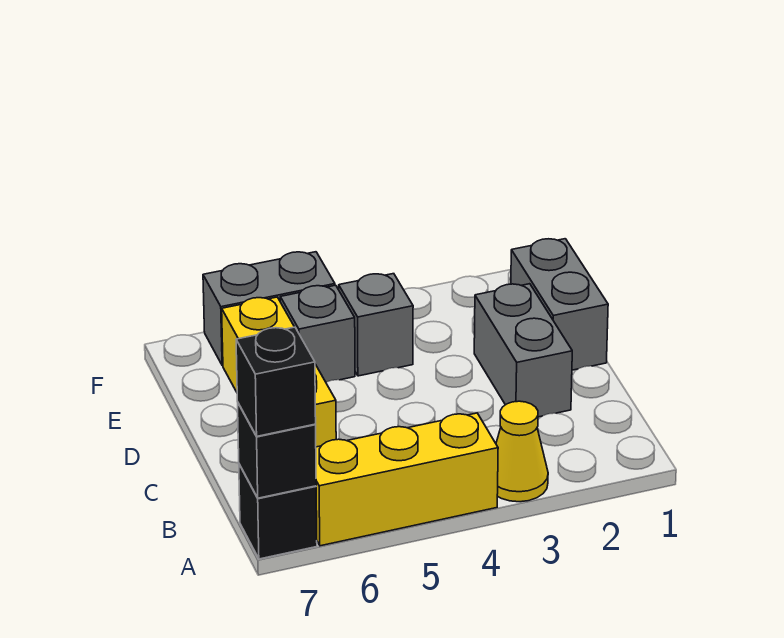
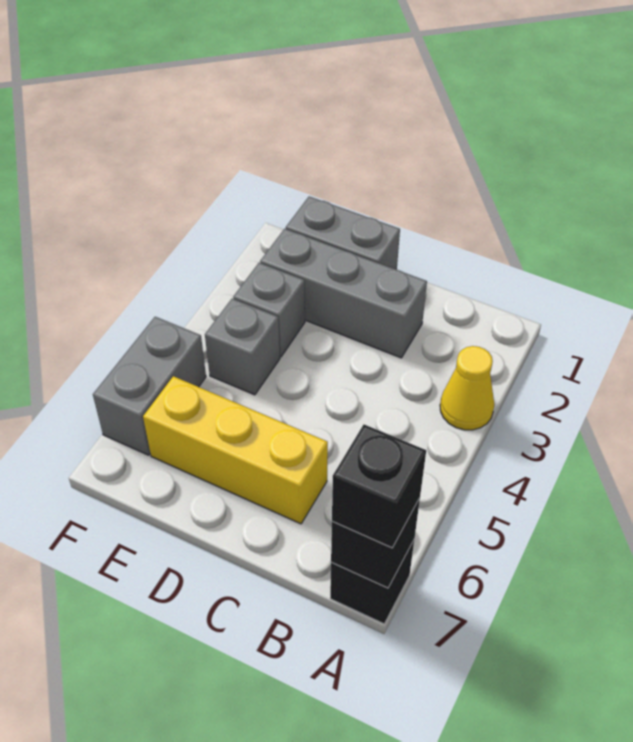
yellow brick A4:A6 level 1 -> none
grey brick C2:D2 level 1 -> grey brick C2:E2 level 1
grey brick E5 level 1 -> grey brick E3 level 1

